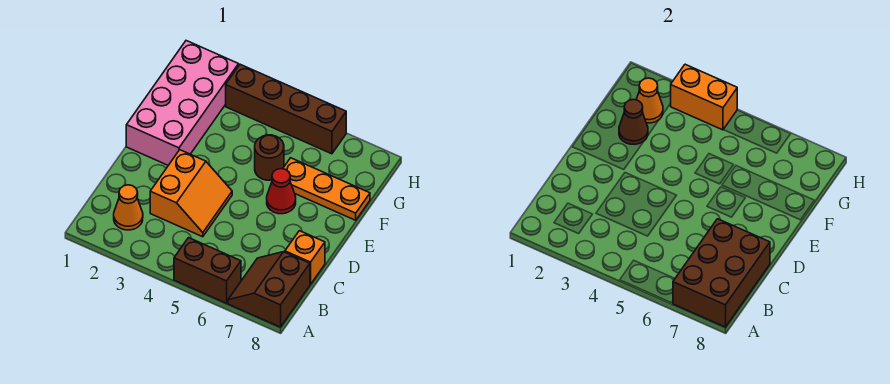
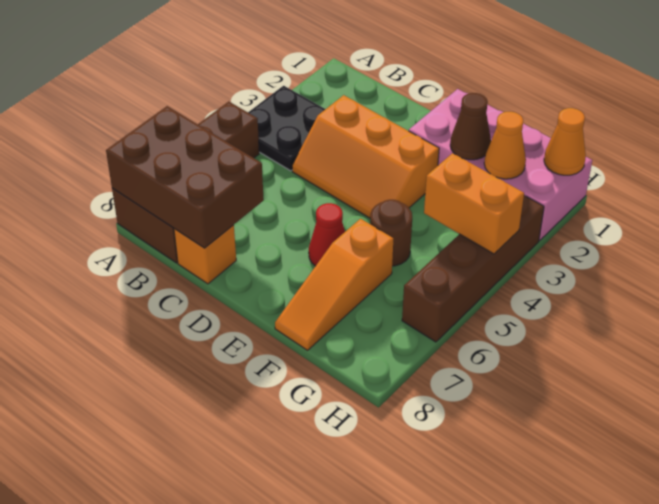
none -> black plate A3:B4 level 1
orange cone B2 level 1 -> orange cone H1 level 2
orange slope C3:D4 level 1 top 3 -> orange slope C3:E4 level 1 top 3
orange plate F6:F8 level 1 -> orange slope F6:F8 level 1 top 6
orange brick H3:H4 level 2 -> orange brick G4:H4 level 2

